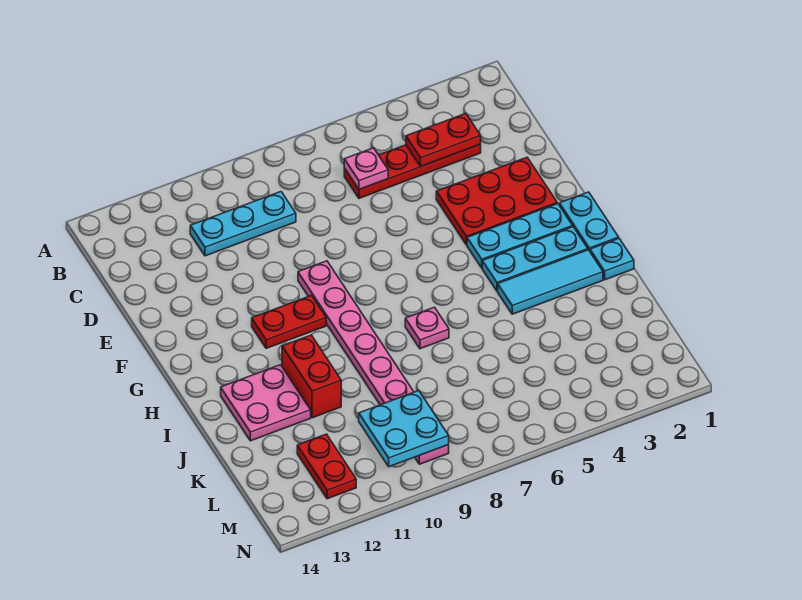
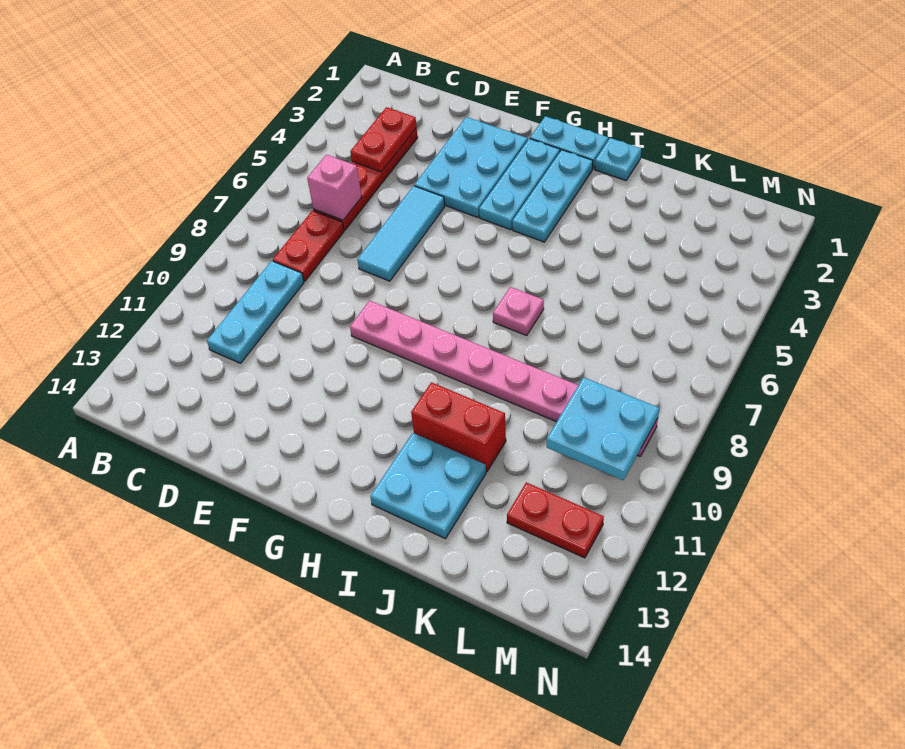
pink plate C6 level 2 -> pink brick C6 level 2
red plate E2:F4 level 1 -> cyan plate E2:F4 level 1
red plate G10:G11 level 1 -> red plate C7:C8 level 1
cyan tile I2:I4 level 1 -> cyan tile E5:E7 level 1
pink plate I12:J13 level 1 -> cyan plate I12:J13 level 1

